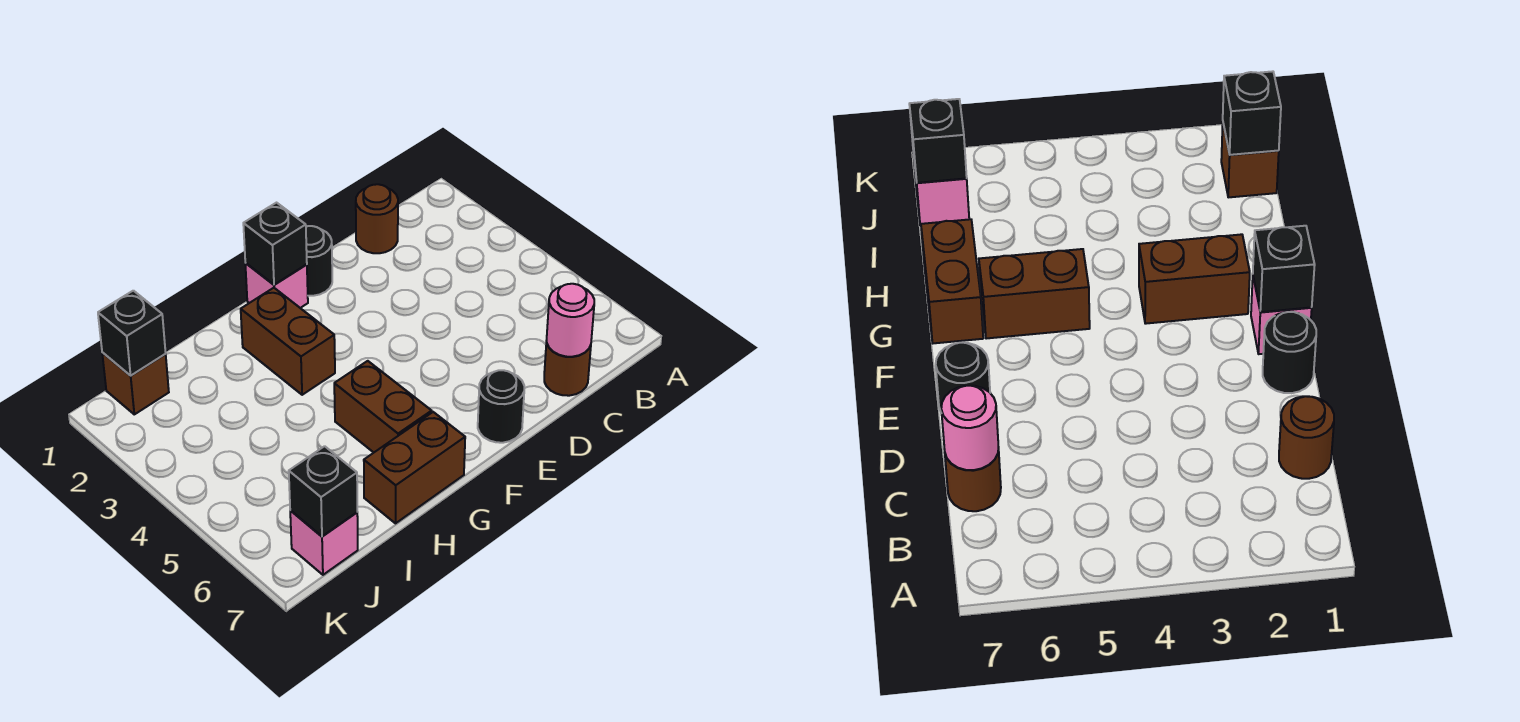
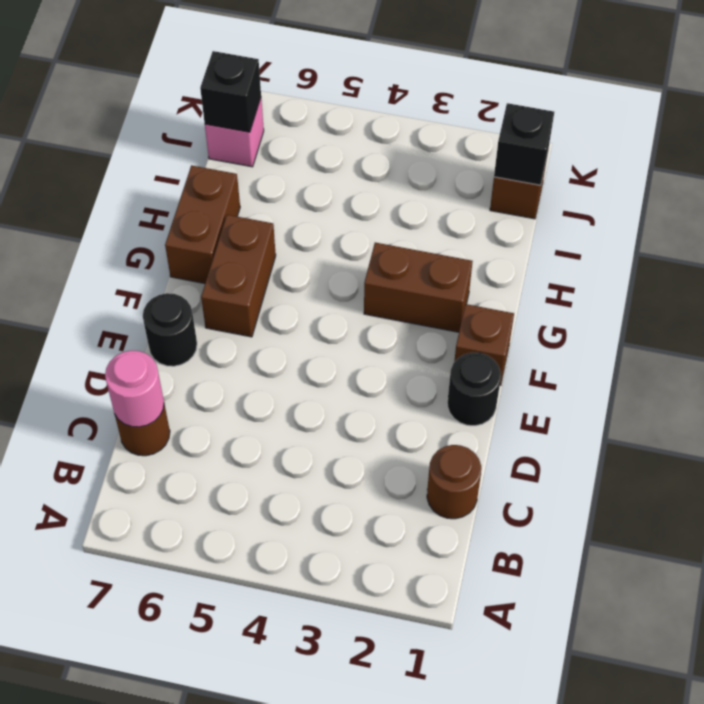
pink brick F1 level 1 -> brown brick F1 level 1
black brick F1 level 2 -> none
brown brick G5:G6 level 1 -> brown brick F6:G6 level 1

